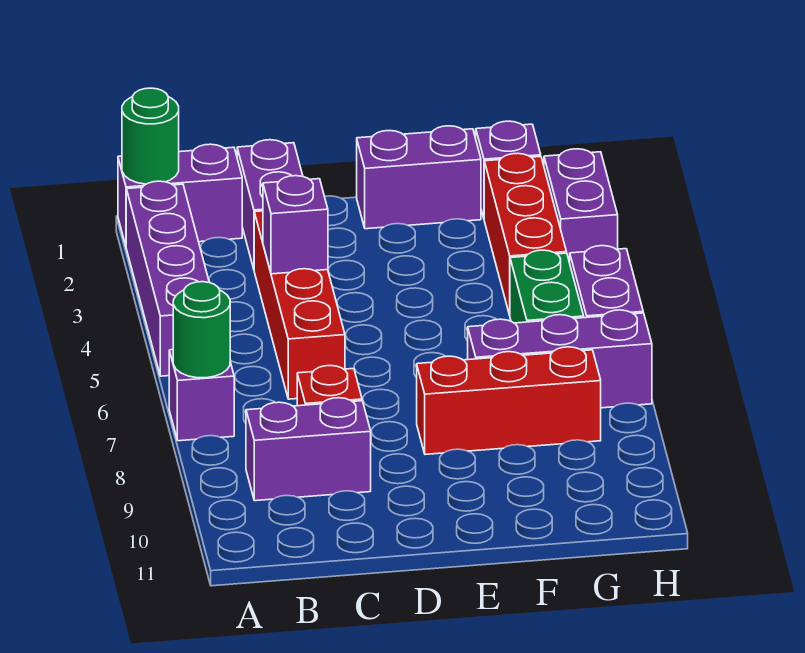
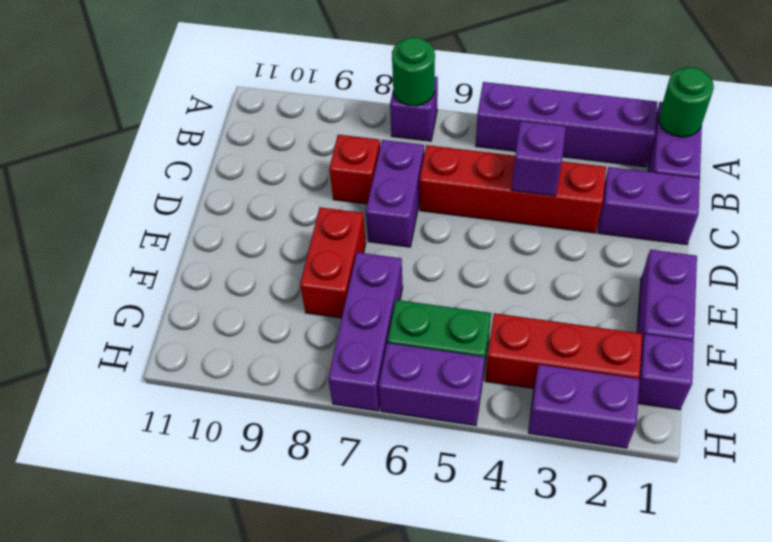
purple brick B9:C9 level 1 -> purple brick C7:D7 level 1
red brick E8:G8 level 1 -> red brick E8:F8 level 1

